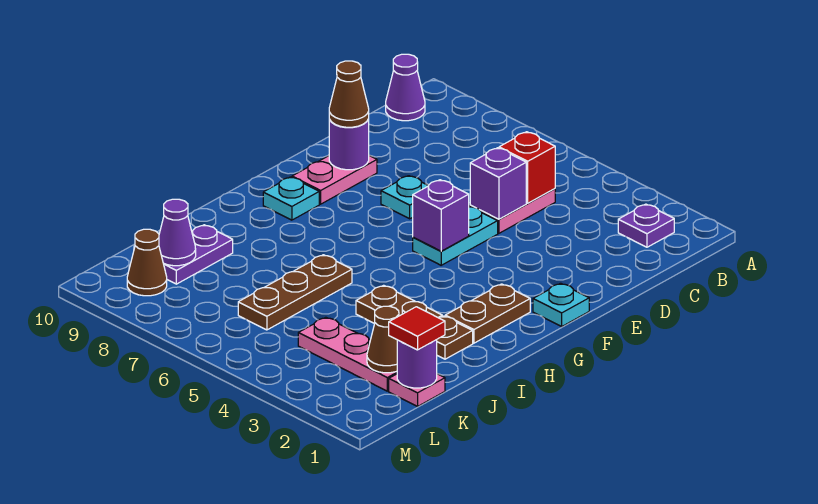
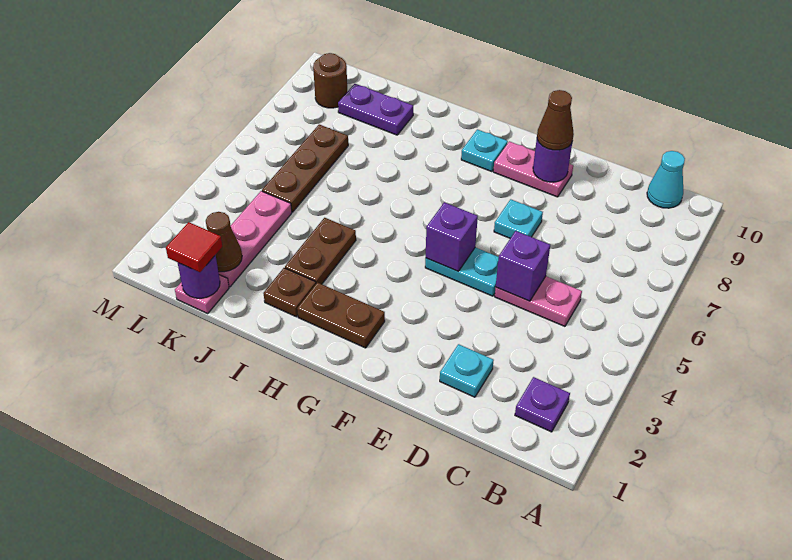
purple cone B10 level 1 -> cyan cone B10 level 1
red brick C5 level 2 -> none
cyan plate F1 level 1 -> cyan plate D2 level 1
brown plate I6:K6 level 1 -> brown plate K5:K7 level 1
purple cone K9 level 2 -> none
brown cone L9 level 1 -> brown round brick L9 level 1

